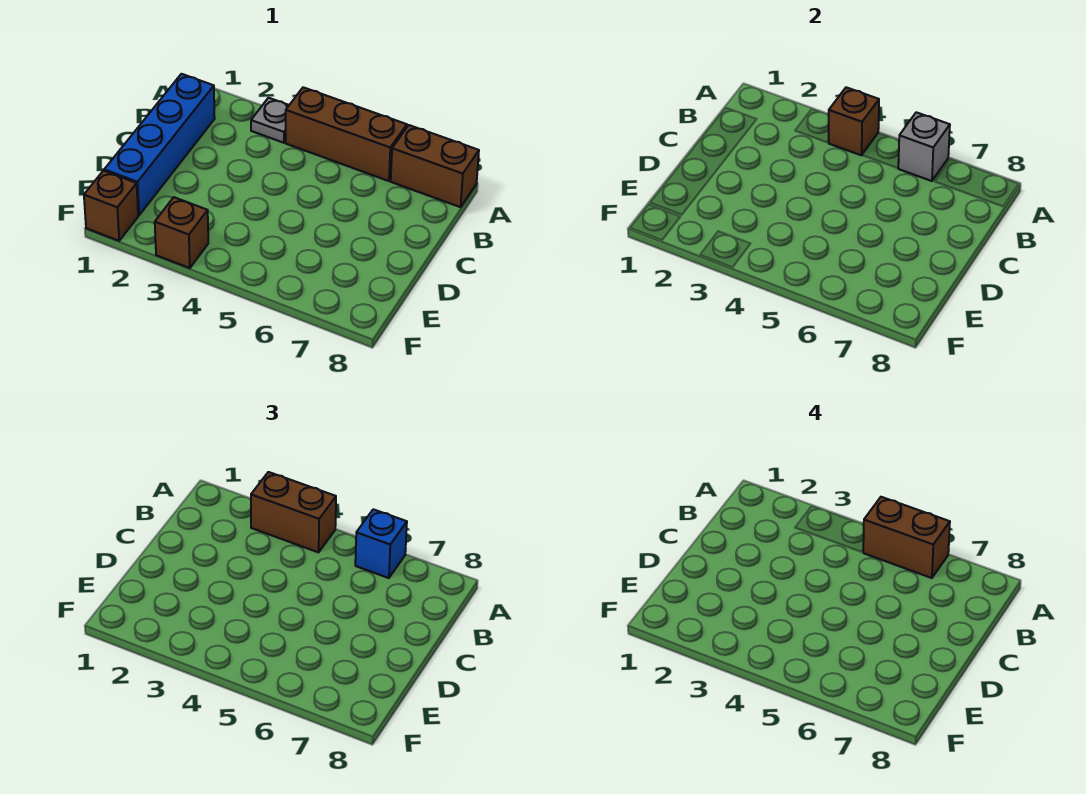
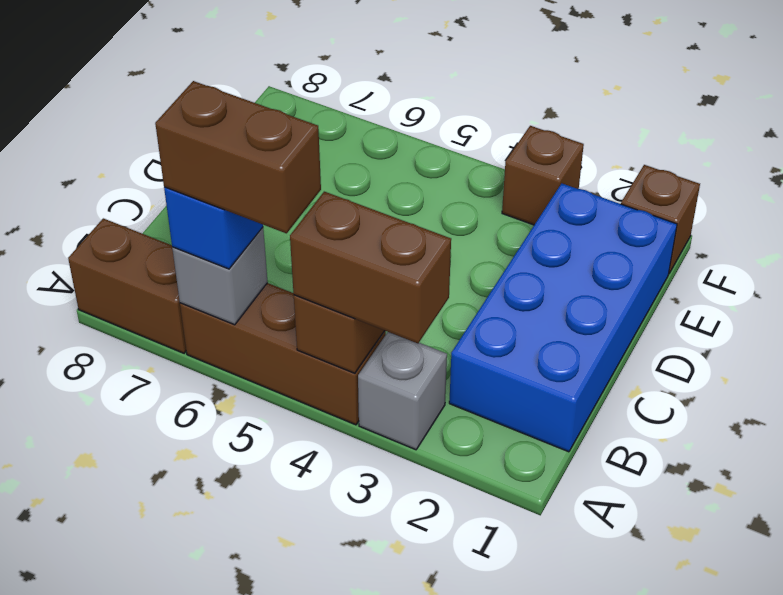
grey plate A3 level 1 -> grey brick A3 level 1
blue brick B1:E1 level 1 -> blue brick B1:E2 level 1

